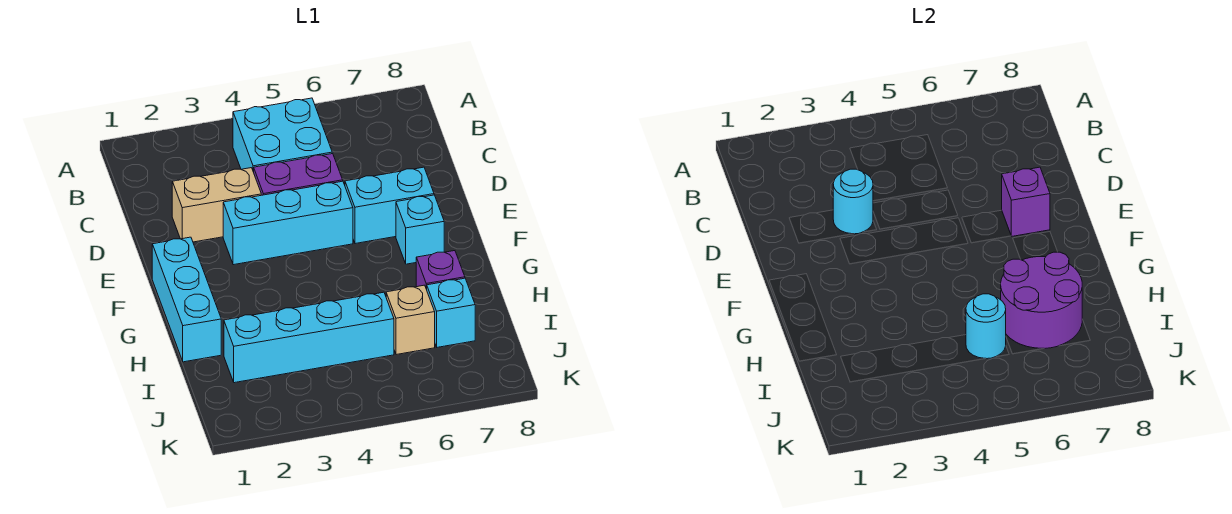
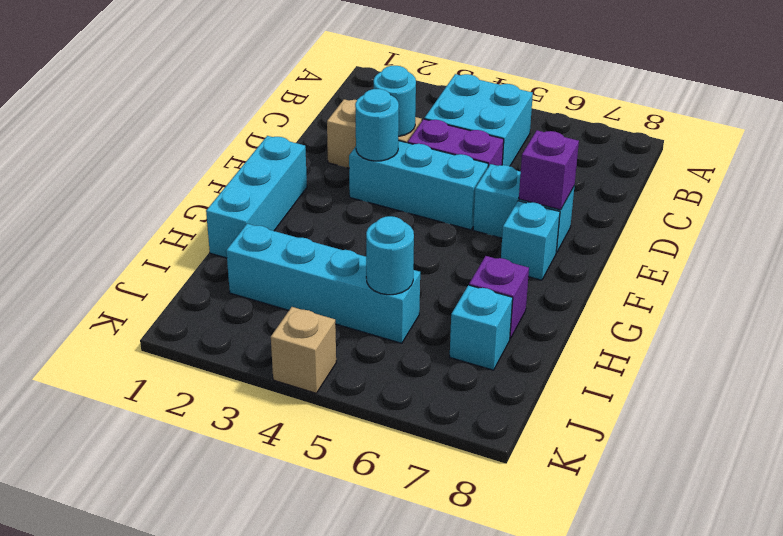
none -> cyan round brick E3 level 2
purple round brick H6:I7 level 2 -> none
tan brick I6 level 1 -> tan brick K4 level 1

